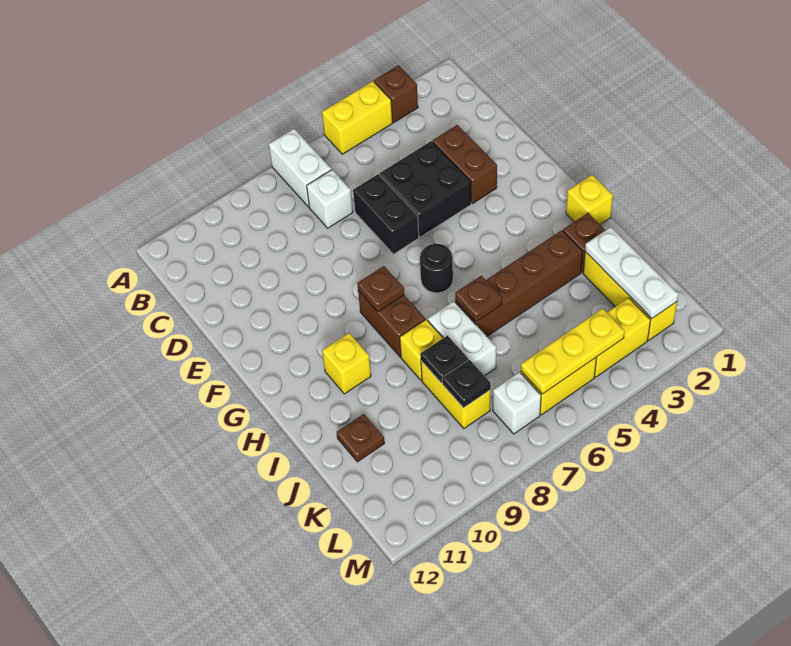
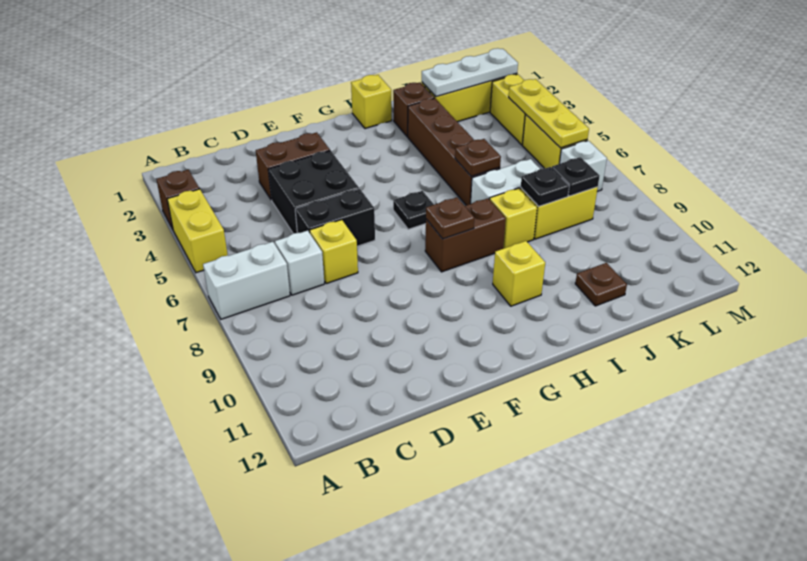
none -> yellow brick D7 level 1
black round brick G6 level 1 -> black plate G6 level 1

